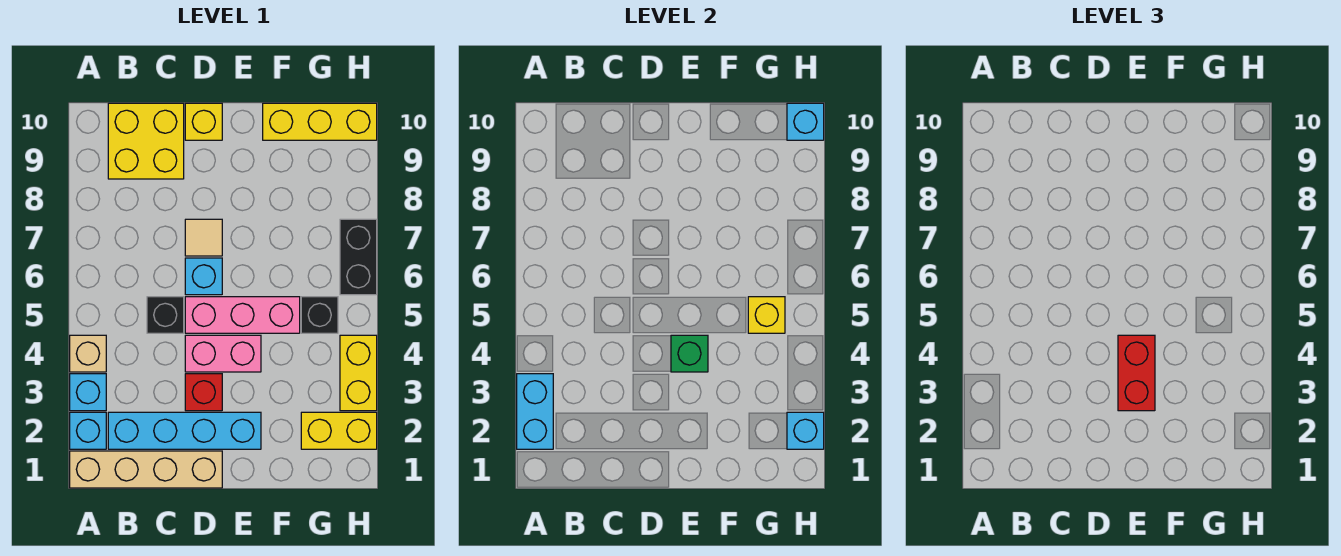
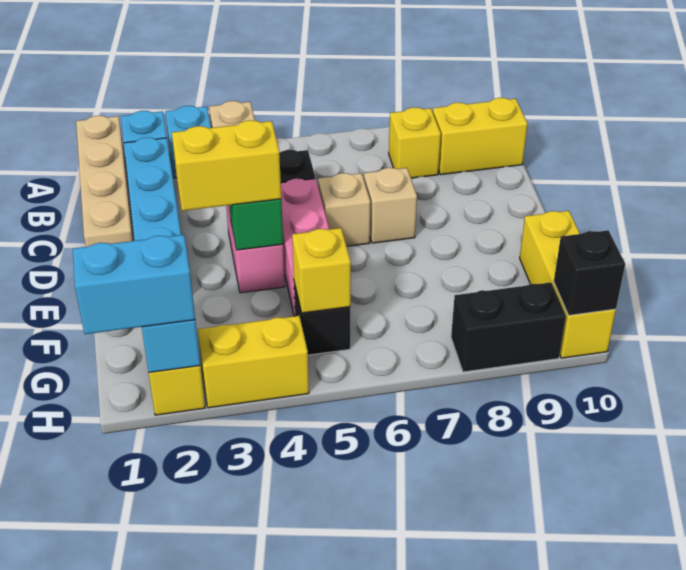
cyan brick A2:A3 level 2 -> cyan brick H1:H2 level 3
yellow brick B9:C10 level 1 -> yellow brick B9:B10 level 1
red brick D3 level 1 -> none
cyan brick D6 level 1 -> tan brick D6 level 1
tan tile D7 level 1 -> tan brick D7 level 1
yellow brick D10 level 1 -> yellow brick B8 level 1
red brick E3:E4 level 3 -> yellow brick E3:E4 level 3
black brick H6:H7 level 1 -> black brick H8:H9 level 1
cyan brick H10 level 2 -> black brick H10 level 2

